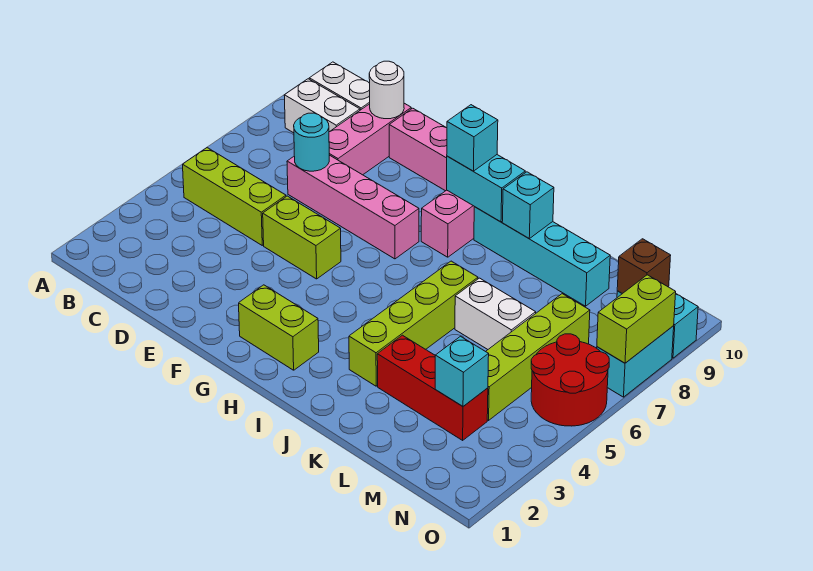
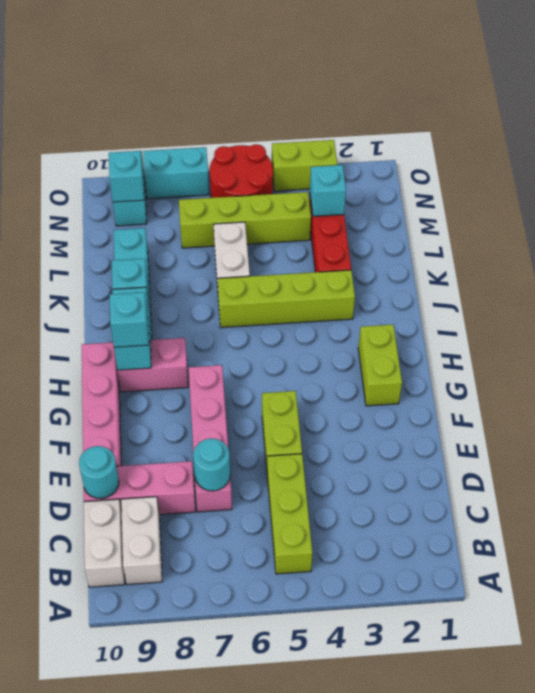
white round brick D10 level 2 -> cyan round brick D10 level 2
brown brick N9 level 2 -> cyan brick N9 level 2
lime brick O7:O8 level 2 -> lime brick O3:O4 level 1

